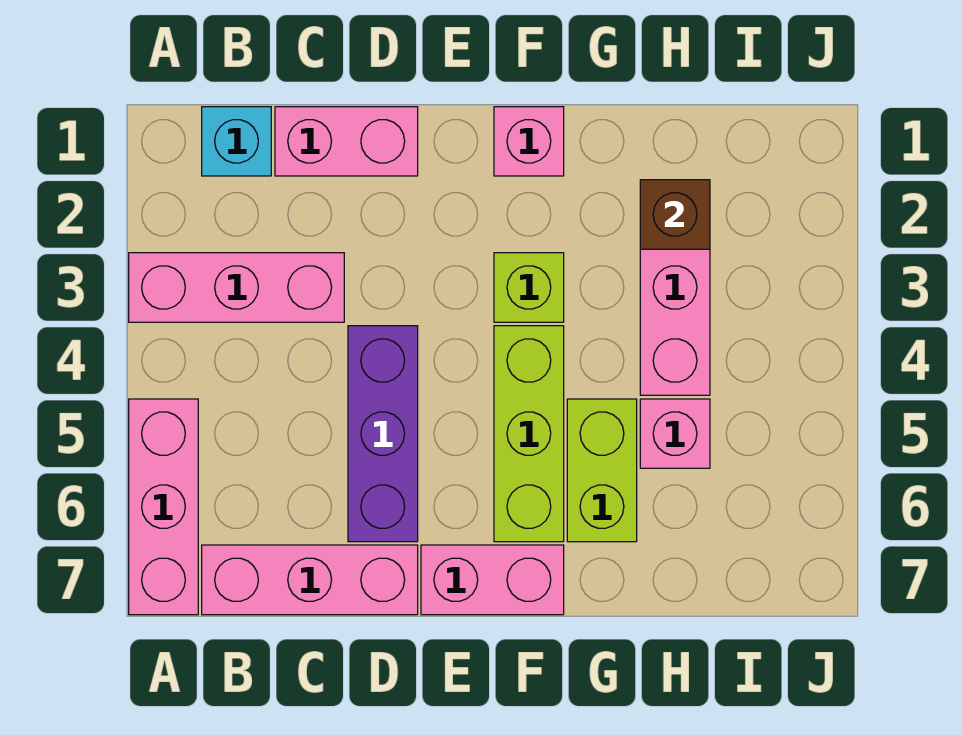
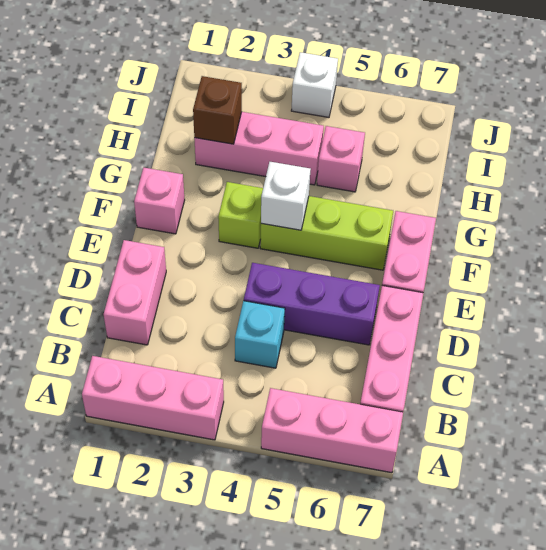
pink brick A3:C3 level 1 -> pink brick A1:A3 level 1
cyan brick B1 level 1 -> cyan brick C4 level 1
none -> white brick F4 level 2
lime brick G5:G6 level 1 -> none
none -> white brick J4 level 1

